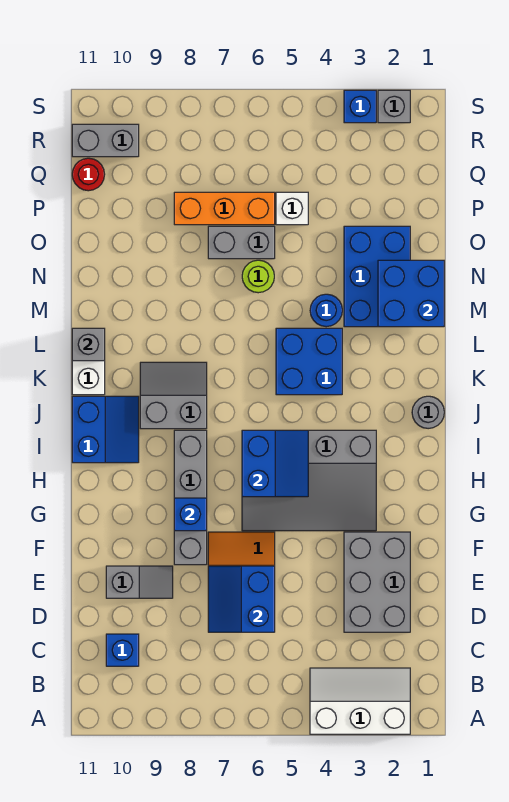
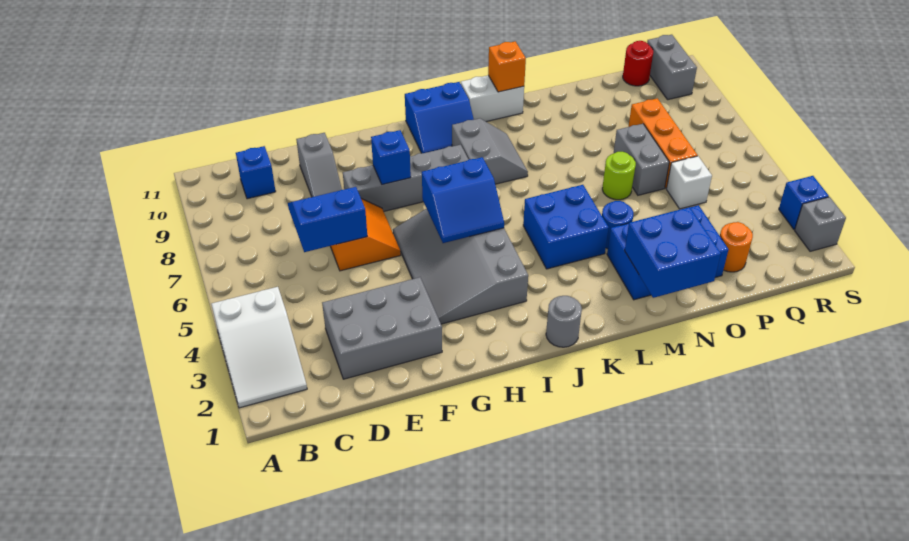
white slope A2:B4 level 1 top A -> white slope A2:B4 level 1 top 4
grey brick L11 level 2 -> orange brick L11 level 2
none -> orange round brick P2 level 1

